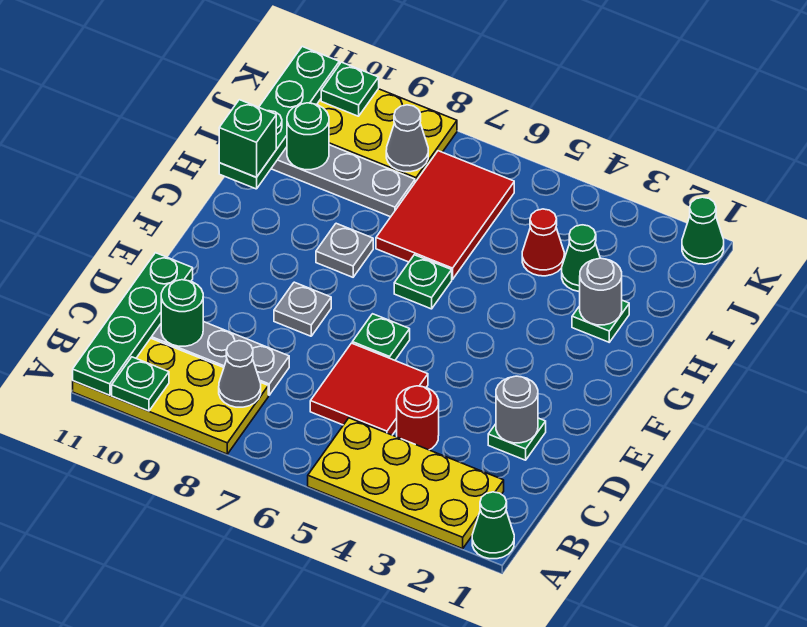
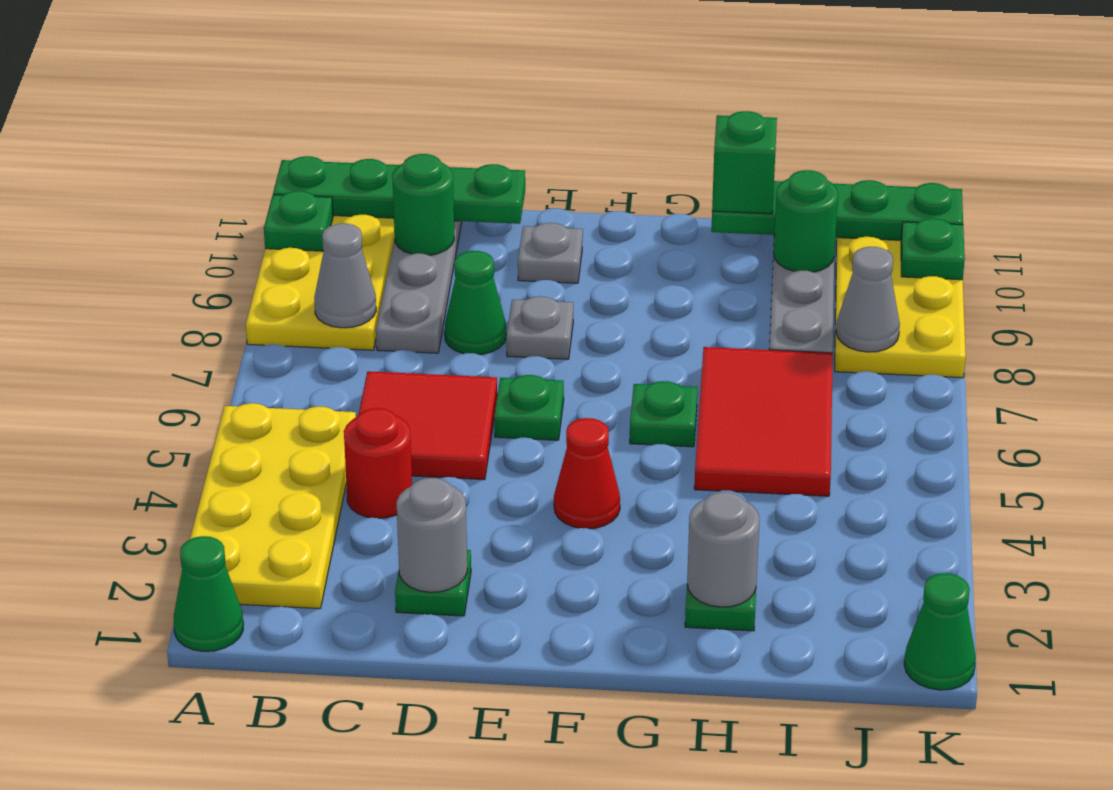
grey plate G8 level 1 -> grey plate E10 level 1
red tile H6:J7 level 1 -> red tile H5:I7 level 1
green cone I3 level 1 -> green cone D8 level 1
red cone I4 level 1 -> red cone F4 level 1

